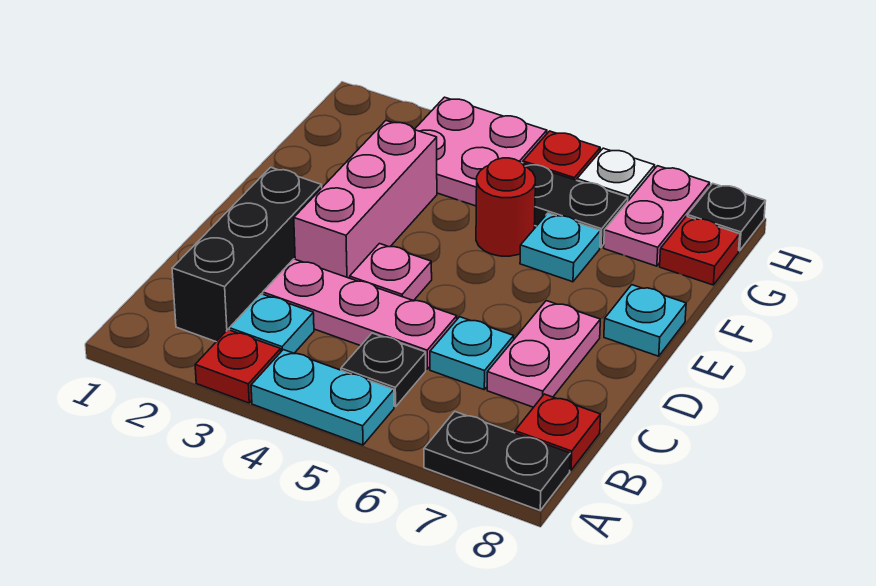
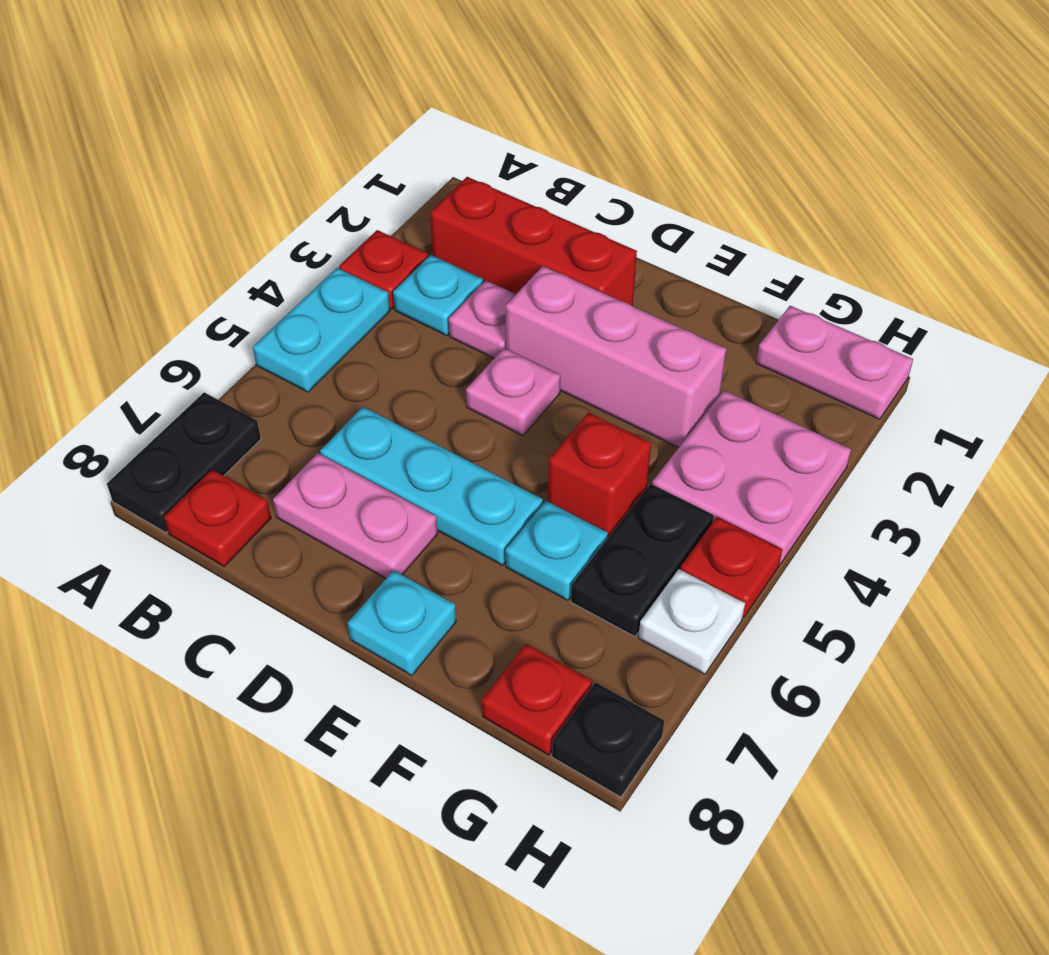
black brick B2:D2 level 1 -> red brick B2:D2 level 1
black plate B5 level 1 -> none
pink plate C3:C5 level 1 -> pink plate C3 level 1
cyan plate C6 level 1 -> cyan plate C6:E6 level 1
red round brick F5 level 1 -> red brick F5 level 1
pink plate G7:H7 level 1 -> pink plate G1:H1 level 1

